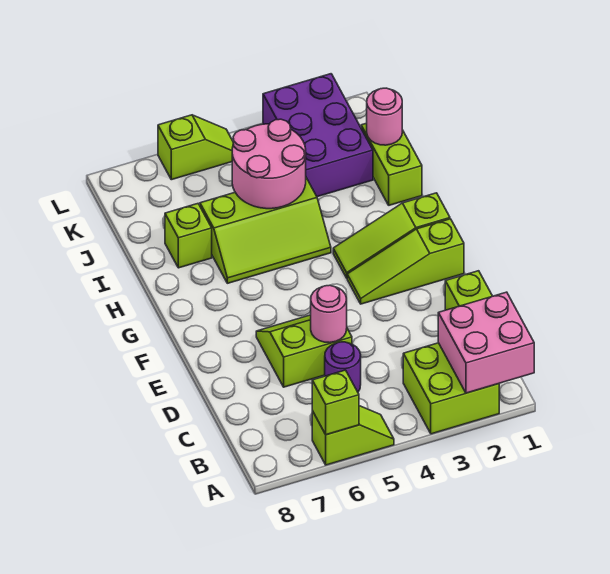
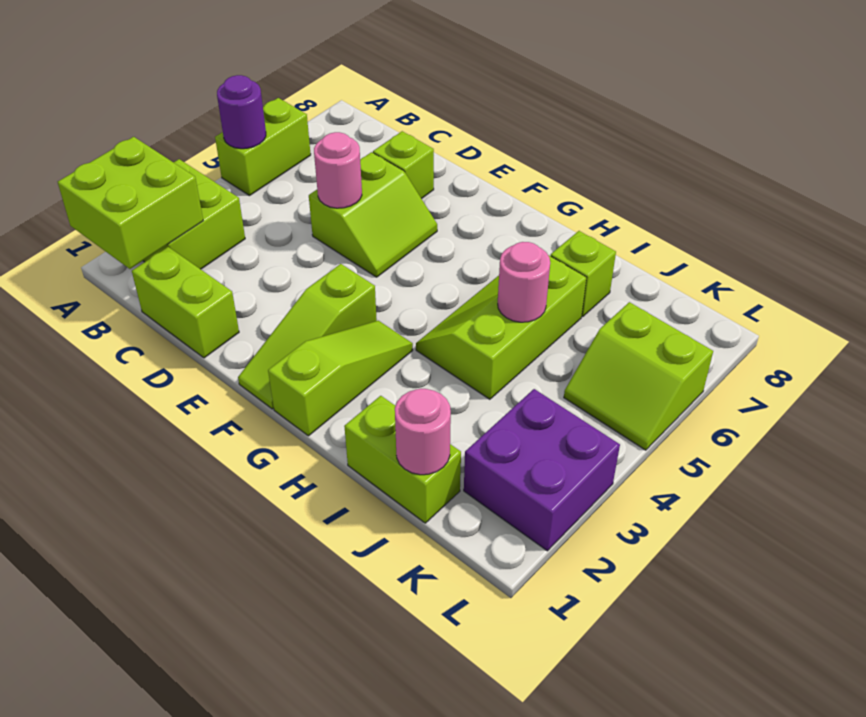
pink brick A1:B2 level 2 -> lime brick A1:B2 level 2
lime slope A5:A6 level 1 top 6 -> lime brick A5:A6 level 1
lime brick A6 level 2 -> lime brick D7 level 1
purple round brick C5 level 1 -> purple round brick A5 level 2
lime slope F1:F3 level 1 top 1 -> lime slope F1:F3 level 1 top 3
pink round brick I4:J5 level 2 -> pink round brick I5 level 2
purple brick J2:L3 level 1 -> purple brick K2:L3 level 1
lime slope L5:L6 level 1 top 6 -> lime slope K5:L6 level 1 top 6

